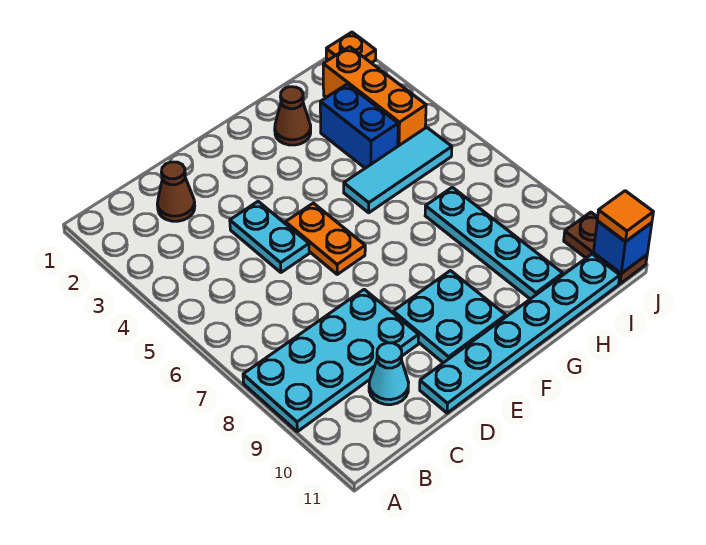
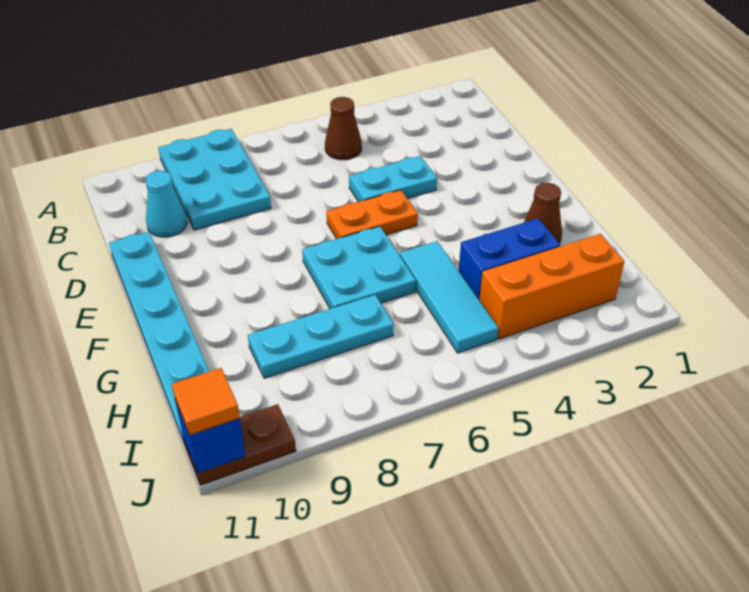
cyan plate A8:D9 level 1 -> cyan plate A8:C9 level 1
brown cone C2 level 1 -> brown cone B5 level 1
cyan plate E9:F10 level 1 -> cyan plate F6:G7 level 1
cyan plate H7:H10 level 1 -> cyan plate H7:H9 level 1
orange plate J1 level 1 -> none

